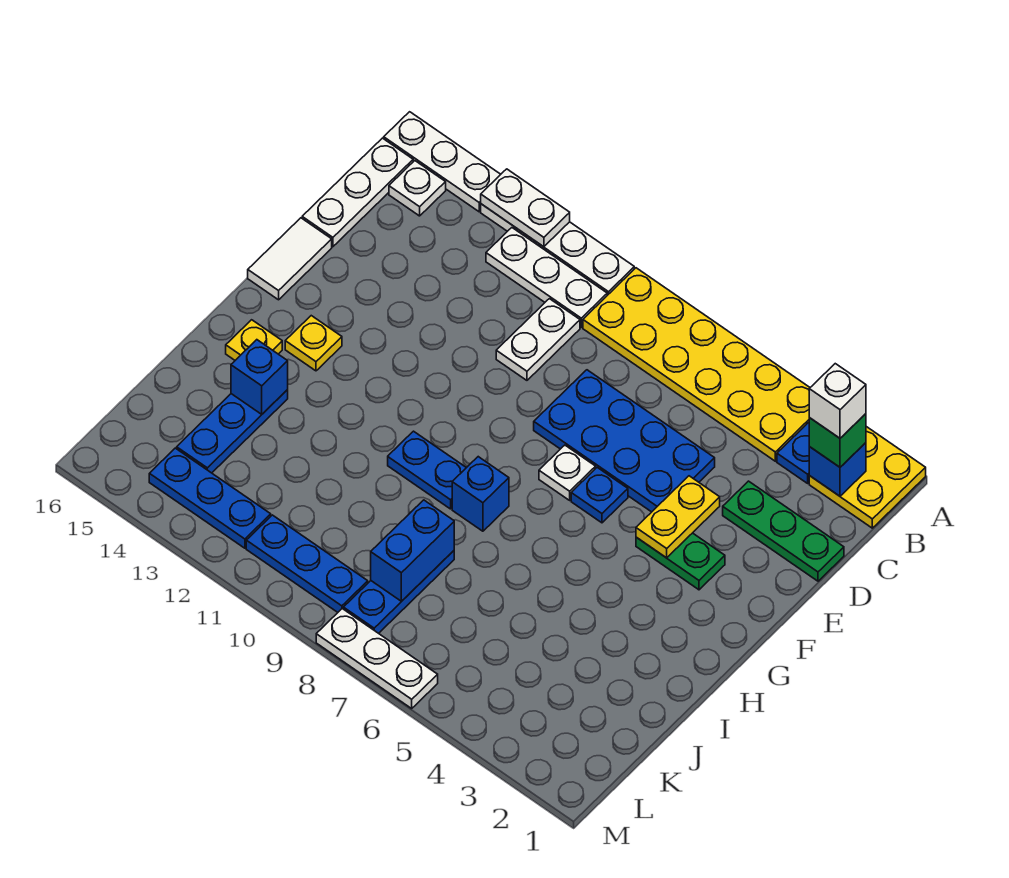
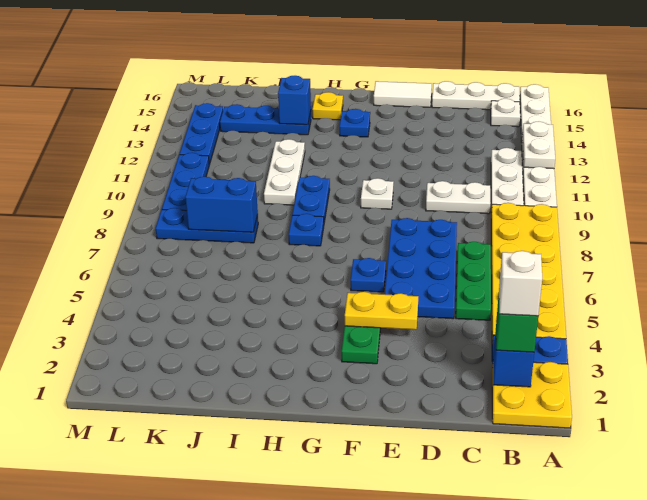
green plate D1:D3 level 1 -> green plate C5:C7 level 1
white plate F7 level 1 -> white plate F10 level 1
yellow plate G14 level 1 -> blue plate G14 level 1
blue brick H8 level 1 -> blue plate H8 level 1
white plate M6:M8 level 1 -> white plate I10:I12 level 1

